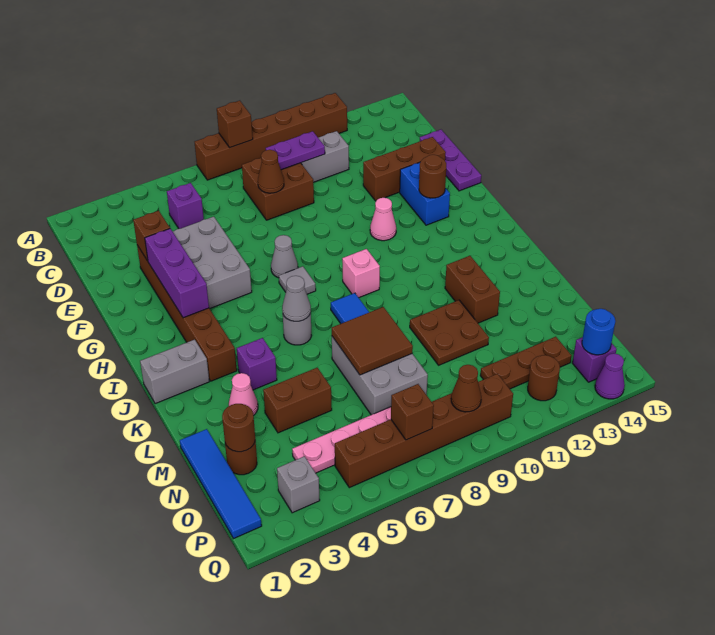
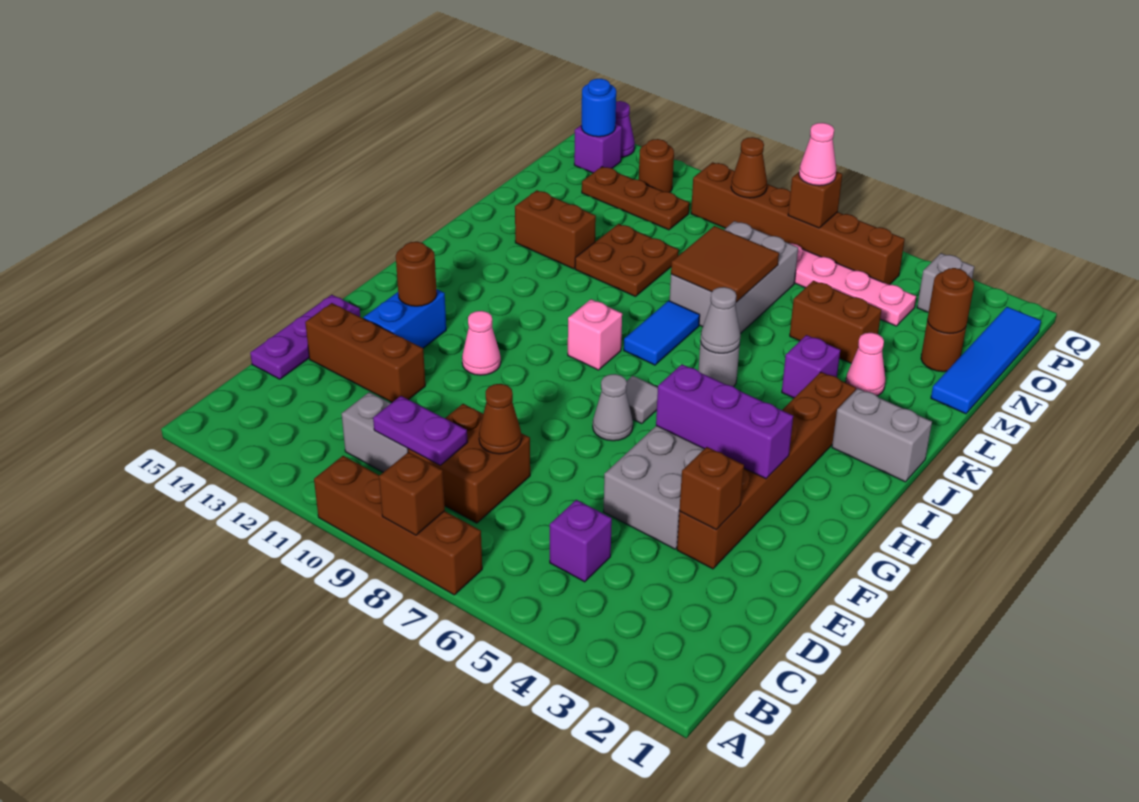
brown brick A7:A12 level 1 -> brown brick A7:A10 level 1
purple brick F3:H3 level 2 -> purple brick G3:G5 level 2
brown brick K12:L12 level 1 -> brown brick L12:L13 level 1
none -> pink cone P7 level 3

